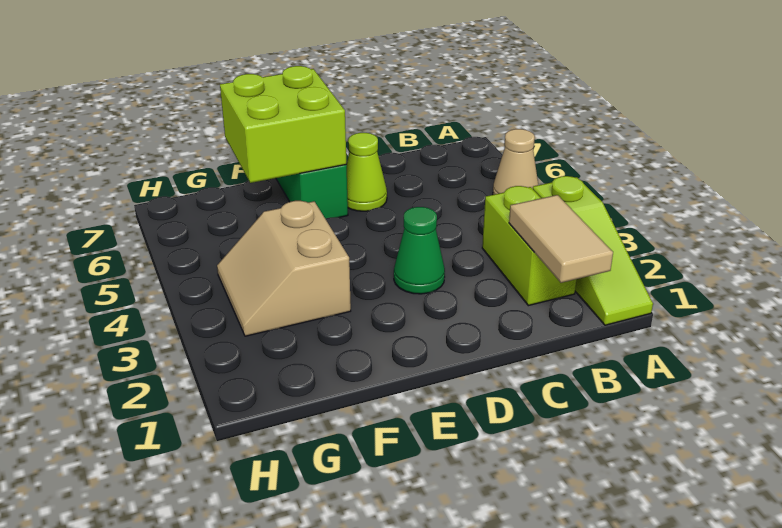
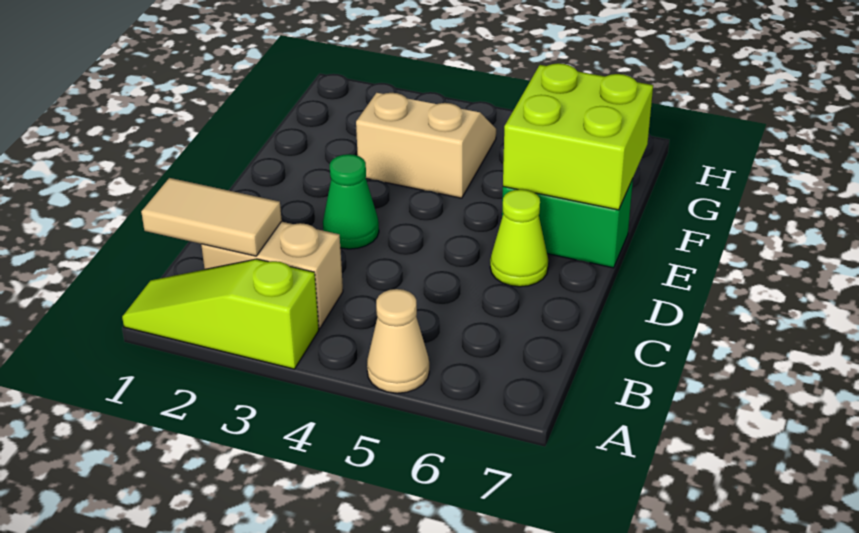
lime brick B2:B3 level 1 -> tan brick B2:B3 level 1

